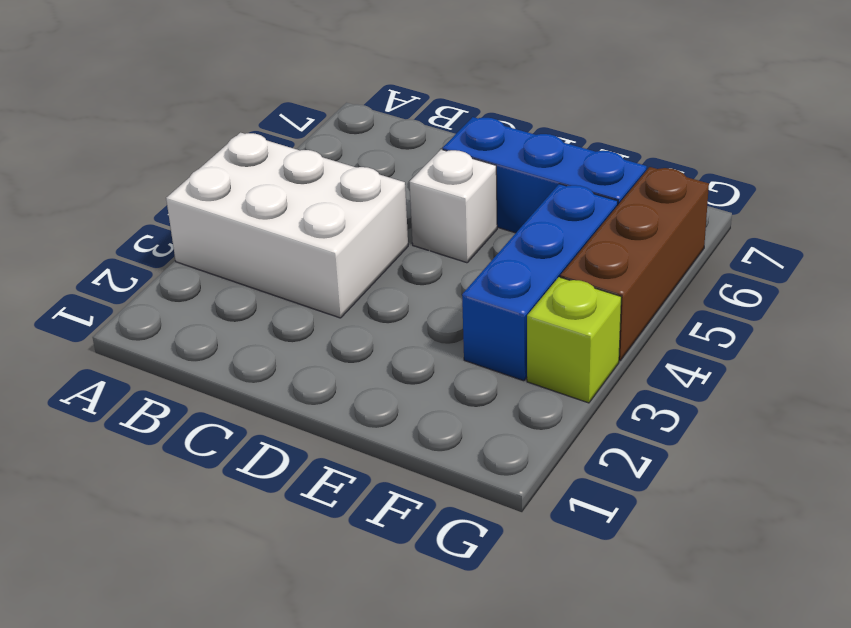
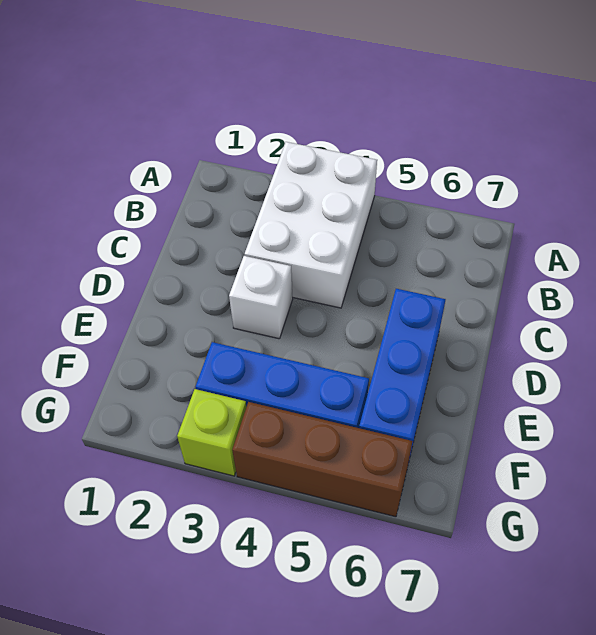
white brick D5 level 1 -> white brick D3 level 1

